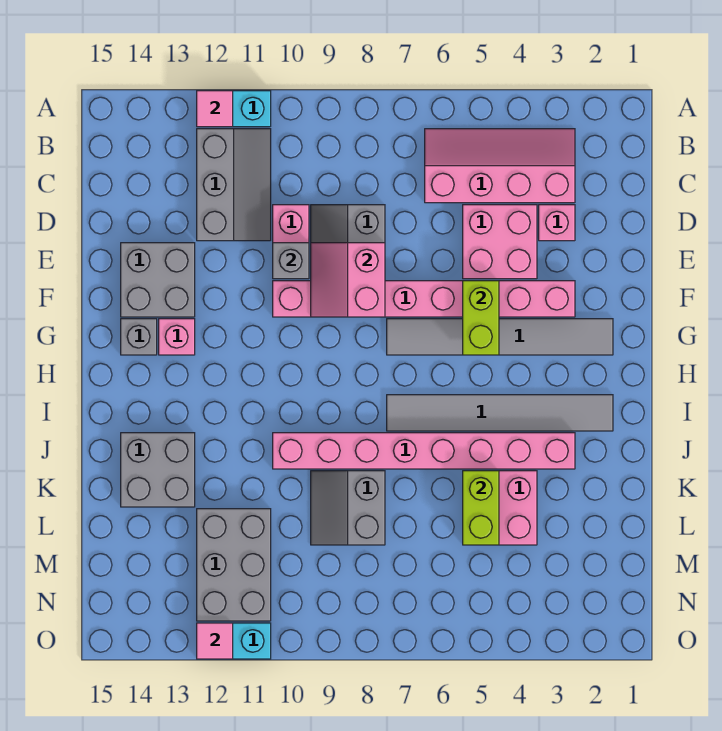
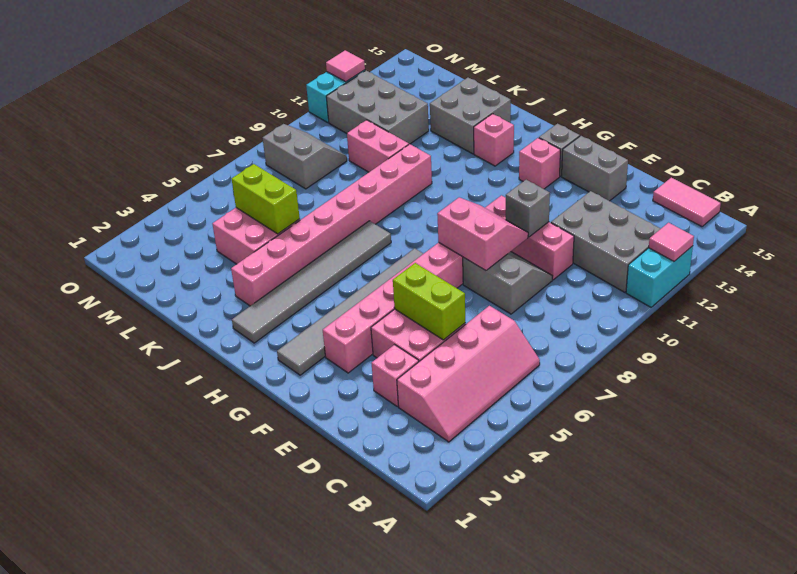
grey slope B11:D12 level 1 top 12 -> grey brick B11:D12 level 1
none -> pink tile B15:C15 level 1
grey brick E13:F14 level 1 -> grey brick E14:F14 level 1
lime brick F5:G5 level 2 -> lime brick D5:E5 level 2
none -> pink brick I13 level 1
grey slope K8:L9 level 1 top 8 -> grey slope M8:N9 level 1 top 8
none -> pink brick K10:L10 level 1

